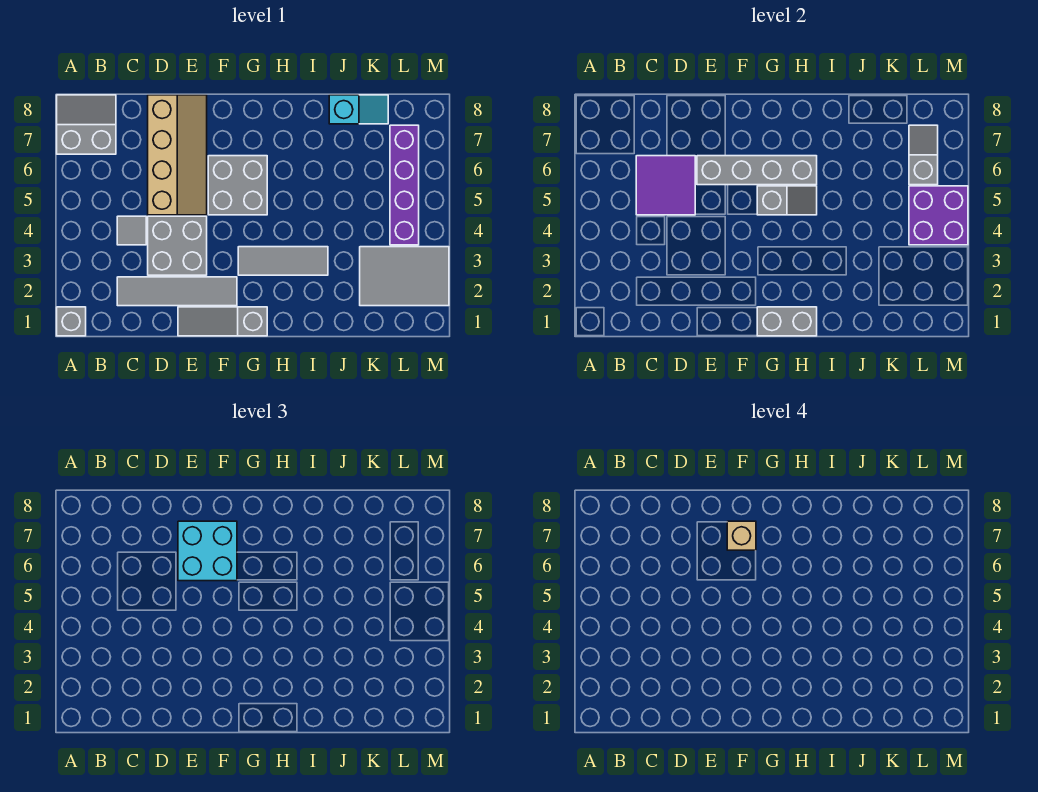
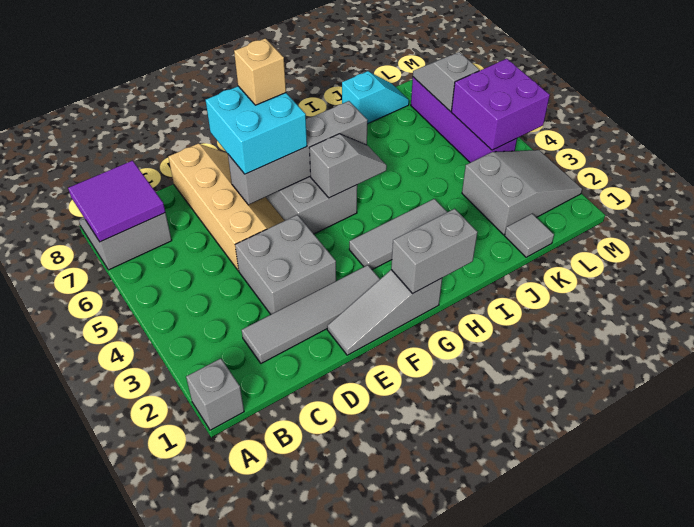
grey tile C4 level 1 -> grey tile K1 level 1
purple tile C5:D6 level 2 -> purple tile A7:B8 level 2
grey tile K2:M3 level 1 -> grey slope K2:M3 level 1 top K

